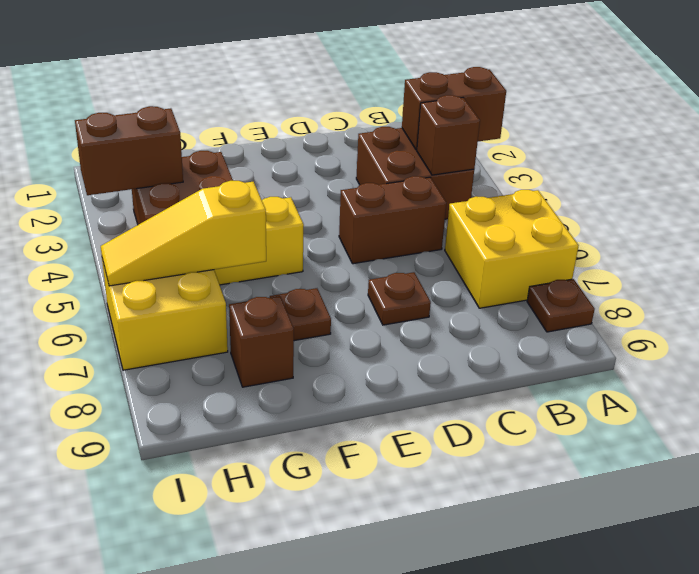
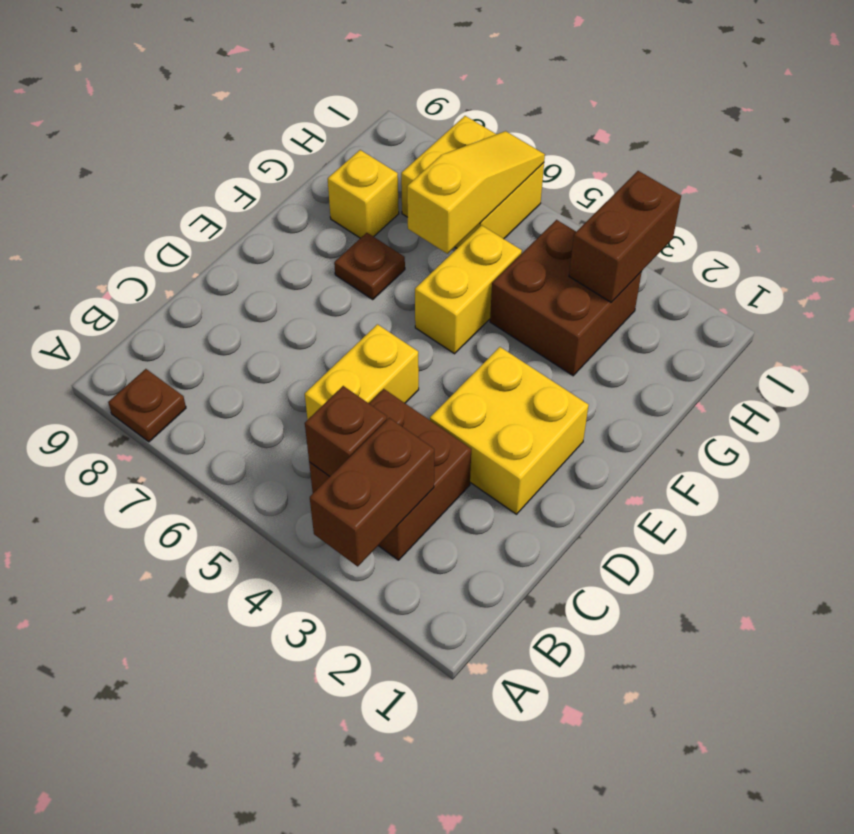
yellow brick A6:B7 level 1 -> yellow brick D2:E3 level 1
brown brick C5:D5 level 1 -> yellow brick C5:D5 level 1
brown plate D7 level 1 -> none
brown brick G8 level 1 -> yellow brick G8 level 1

